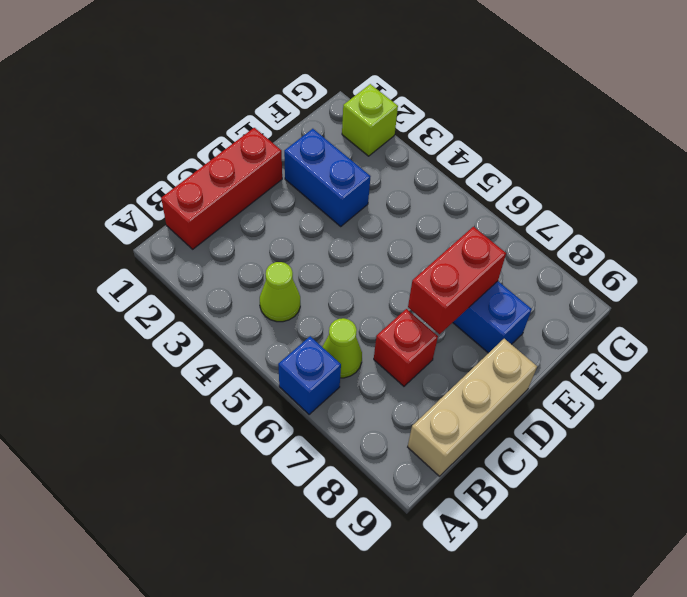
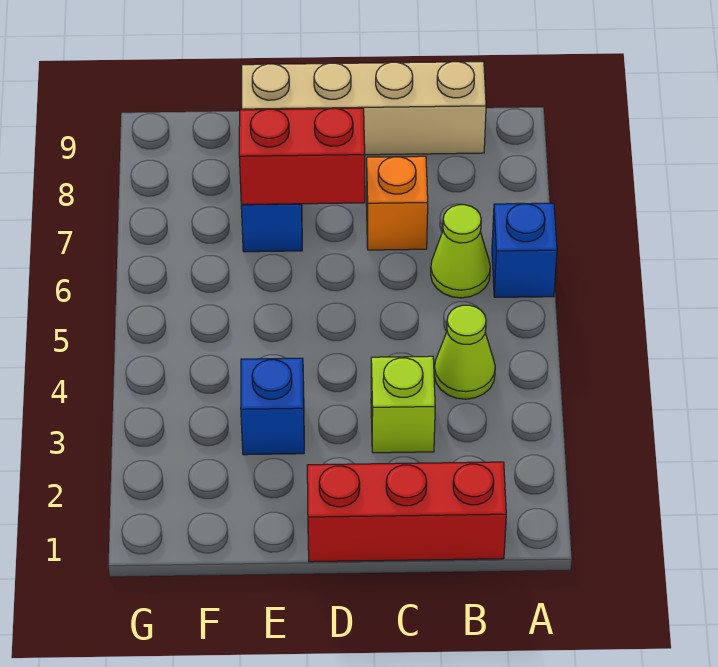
tan brick B9:D9 level 1 -> tan brick B9:E9 level 1
red brick C7 level 1 -> orange brick C7 level 1
blue brick E2:E3 level 1 -> blue brick E3 level 1
lime brick G2 level 1 -> lime brick C3 level 1

